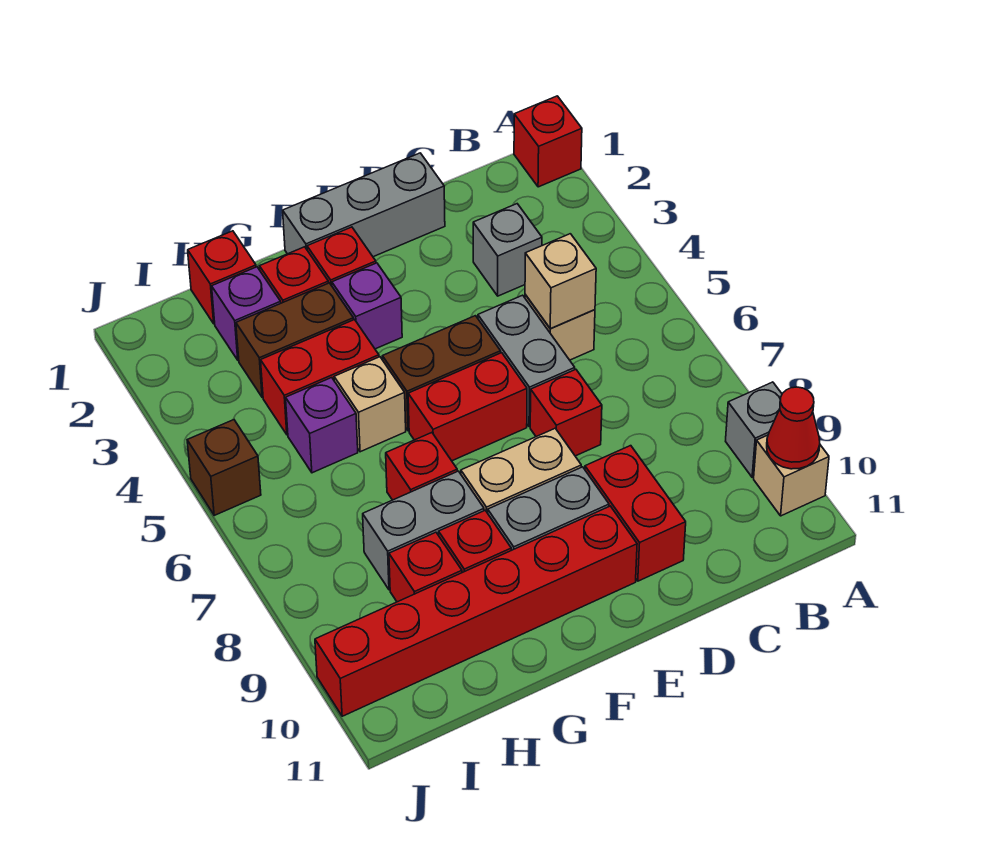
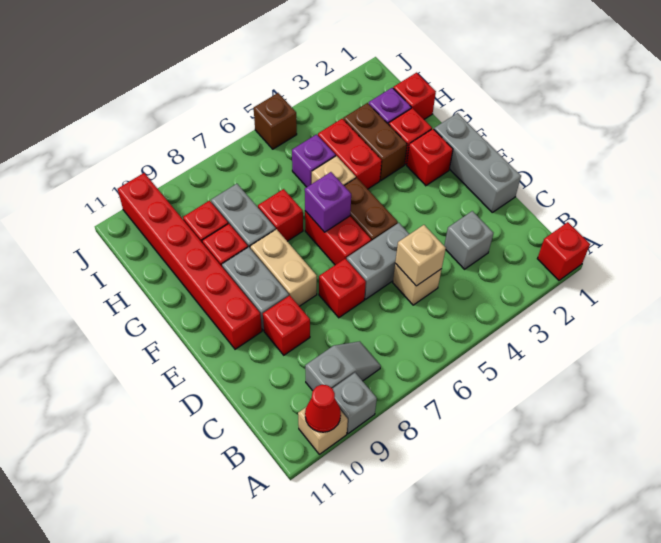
none -> grey slope B8:B9 level 1 top 9
red brick D9:D10 level 1 -> red brick D9 level 1
purple brick F3 level 1 -> purple brick F6 level 2

